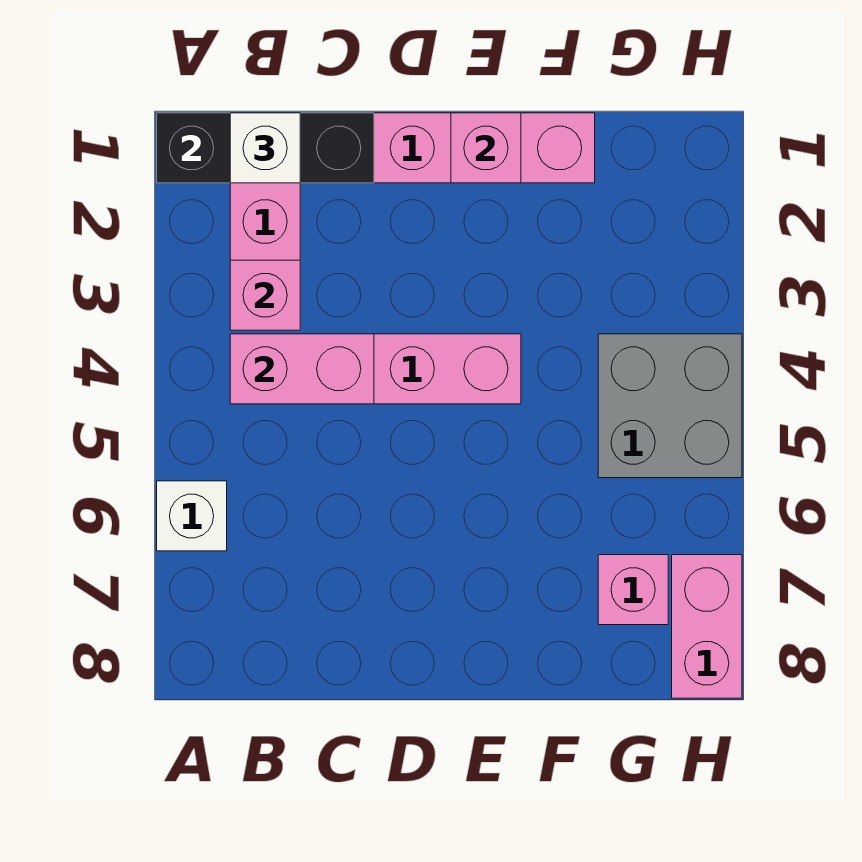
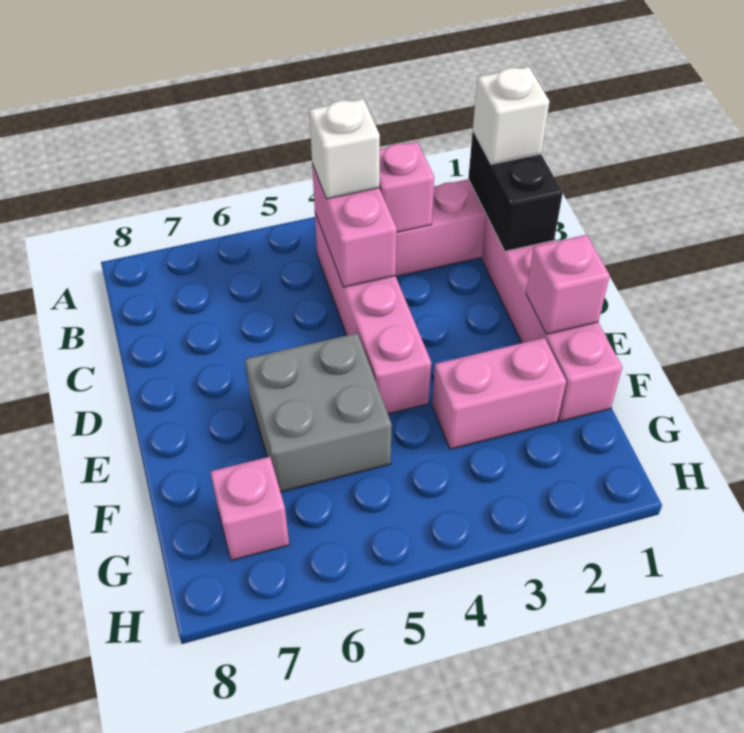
black brick A1:C1 level 2 -> black brick B1:C1 level 2
white brick A6 level 1 -> white brick B4 level 3
grey brick G4:H5 level 1 -> grey brick E5:F6 level 1
pink brick H7:H8 level 1 -> pink brick F2:F3 level 1

